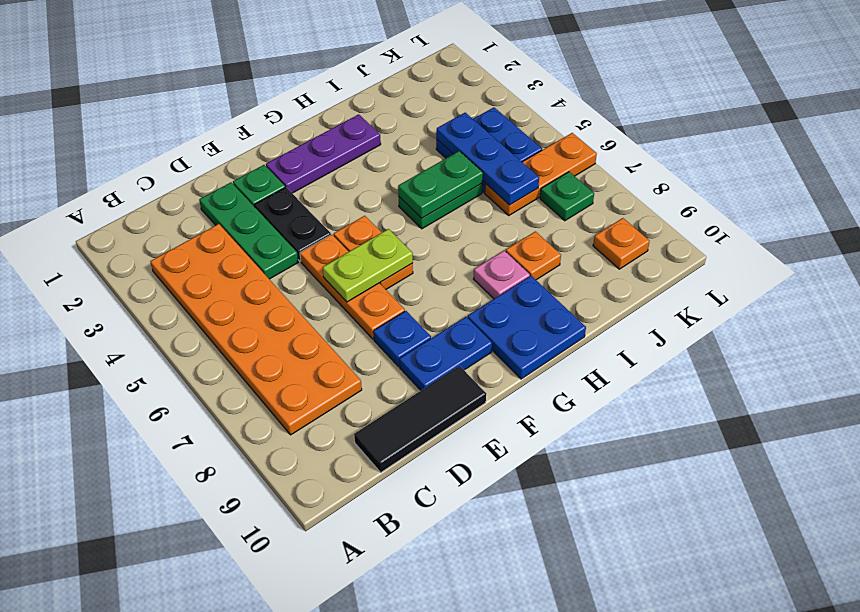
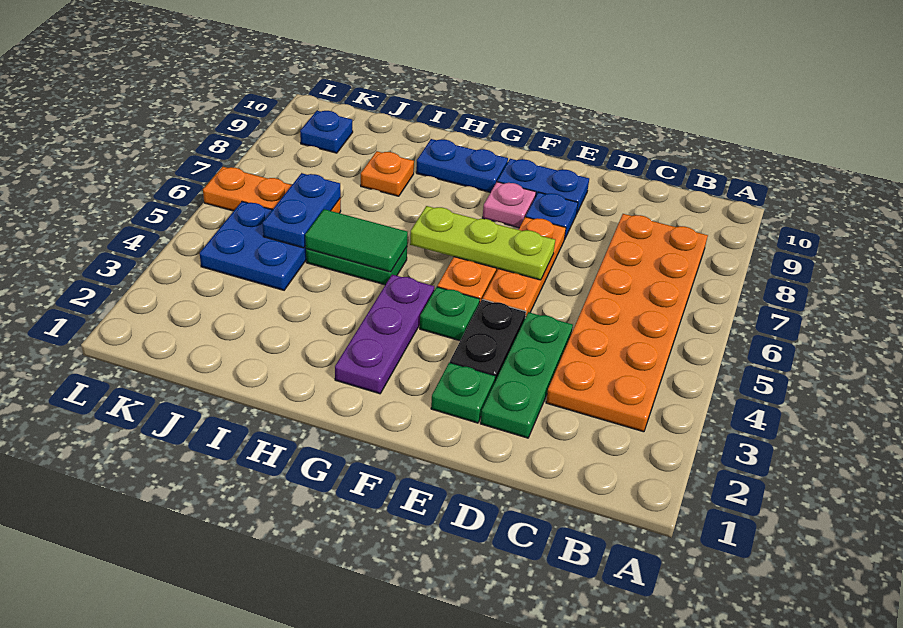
black tile C10:E10 level 1 -> none
lime plate E6:F6 level 2 -> lime plate E6:G6 level 2
purple plate F2:H2 level 1 -> purple plate G2:G4 level 1
blue plate G9:H10 level 1 -> blue plate G9:H9 level 1
green plate H5:I5 level 2 -> green tile H5:I5 level 2
pink plate H8 level 1 -> pink plate F8 level 1
blue plate J4:J6 level 2 -> blue plate J5:J6 level 2
green plate K7 level 1 -> green plate F4 level 1
orange plate K9 level 1 -> blue plate K9 level 1

